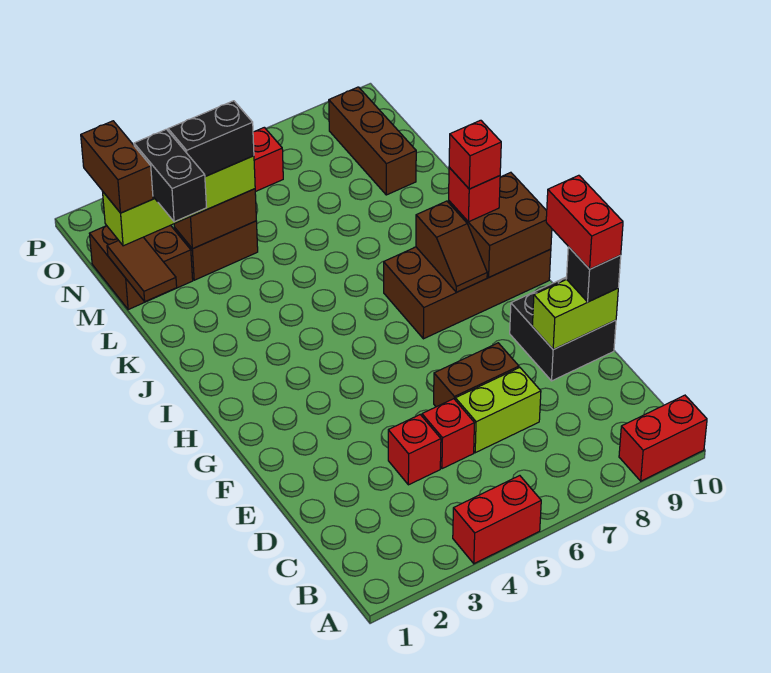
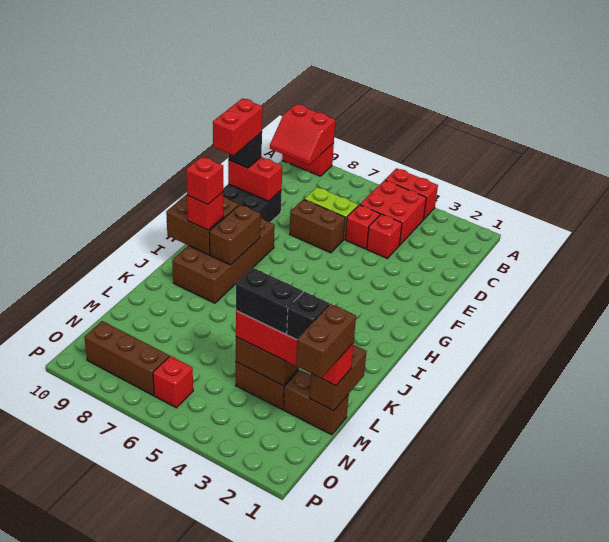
none -> red slope A9:B10 level 2 top A
none -> red brick B4:C5 level 1
lime brick E9:E10 level 2 -> red brick E9:E10 level 2
brown brick H7:I10 level 1 -> brown brick G8:J9 level 1
brown slope H8:I8 level 2 top I -> brown brick H8:I8 level 2
brown tile L1:M1 level 2 -> brown brick L1:M1 level 2
black brick L2:M2 level 4 -> black brick M2 level 4
brown brick M1:N2 level 1 -> brown brick M1:M2 level 1
lime brick M1:M4 level 3 -> red brick M1:M4 level 3
brown brick M9:O9 level 1 -> brown brick O7:O9 level 1

